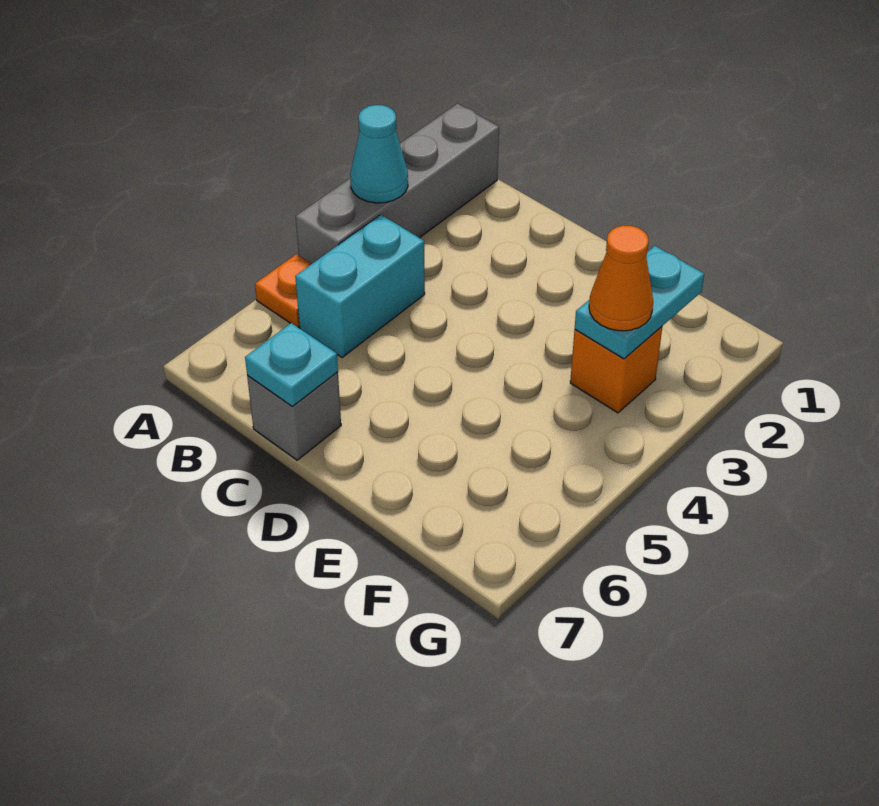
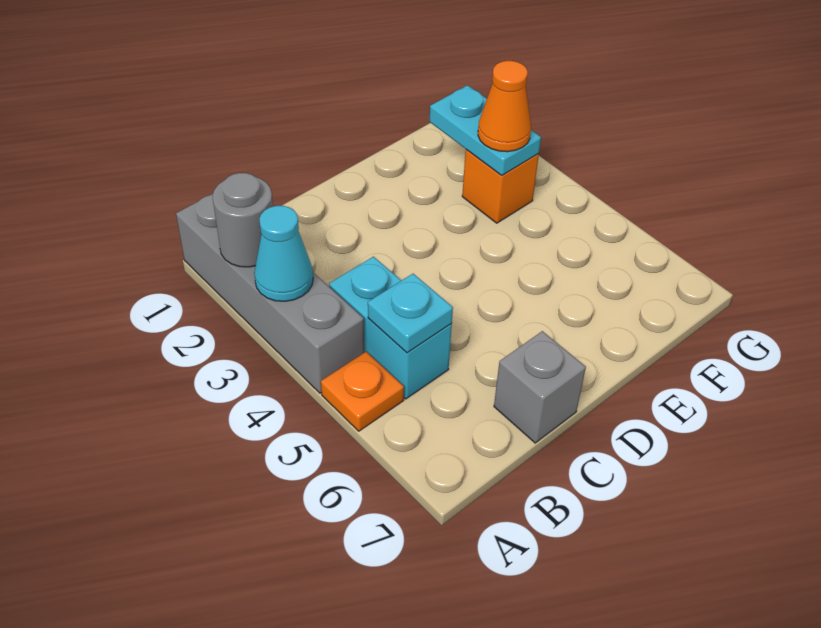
none -> grey round brick A2 level 2
cyan plate C7 level 2 -> cyan plate B5 level 2

